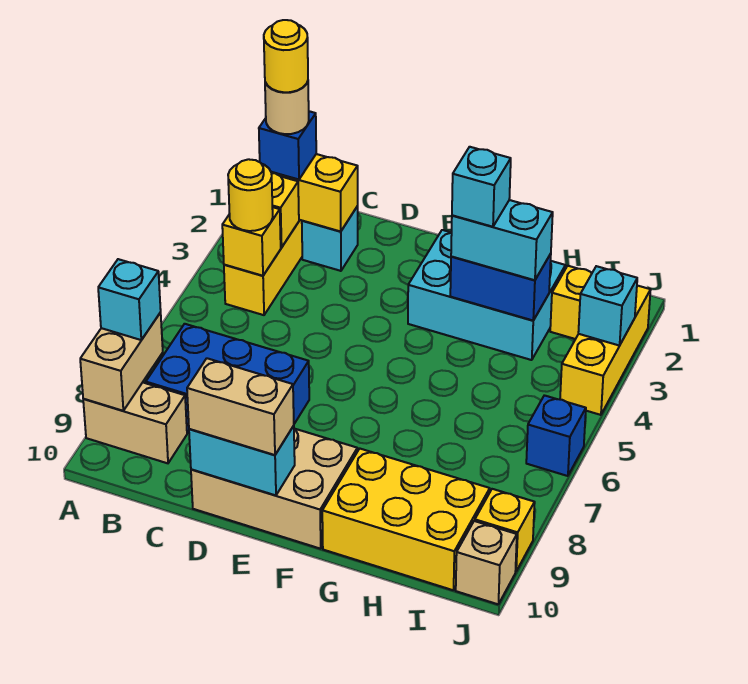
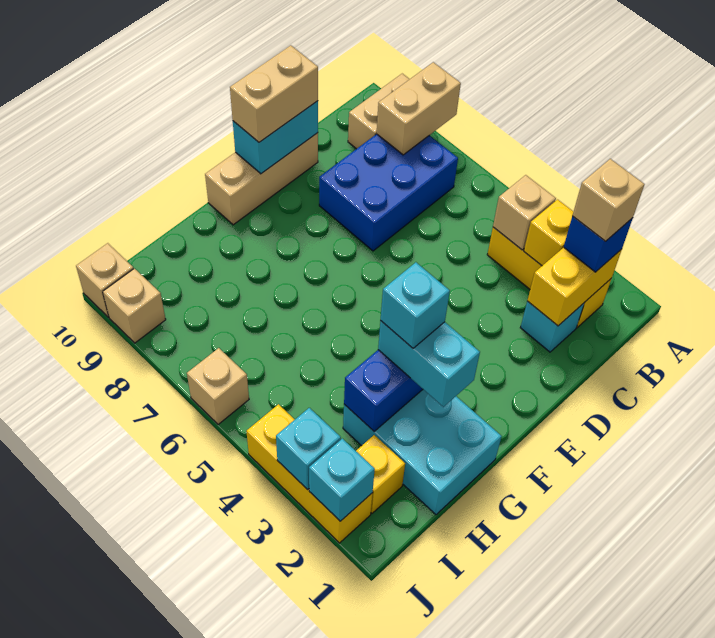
tan brick A8:A9 level 2 -> tan brick A8:B8 level 2
cyan brick A8 level 3 -> cyan brick J2 level 2
tan round brick B2 level 4 -> tan brick B2 level 4
yellow round brick B2 level 5 -> none
yellow brick B4 level 2 -> tan brick B4 level 2
yellow round brick B4 level 3 -> none
tan brick D9:F10 level 1 -> tan brick D10:F10 level 1
cyan brick F2:H3 level 1 -> cyan brick G1:H3 level 1
cyan brick G3:H3 level 3 -> cyan brick G2:G3 level 3
yellow brick G9:I10 level 1 -> none
blue brick J6 level 1 -> tan brick J6 level 1
yellow brick J9 level 1 -> tan brick J9 level 1

